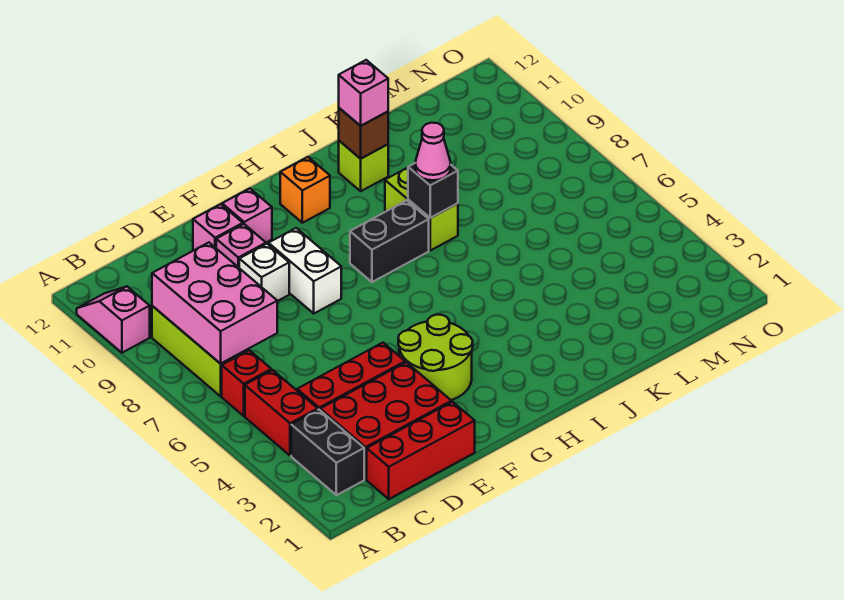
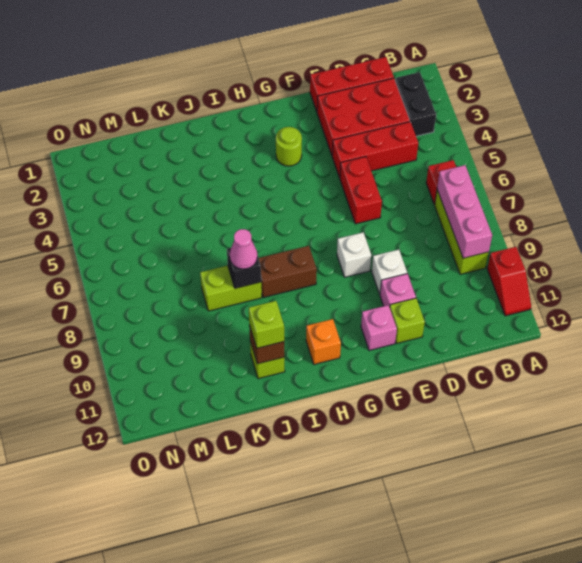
pink slope A10:A11 level 1 top 10 -> red slope A10:A11 level 1 top 10
red brick B4:B5 level 1 -> red brick E5:E6 level 1
pink brick B7:C9 level 2 -> pink brick B7:B9 level 2
pink brick E11 level 1 -> lime brick E11 level 1
lime round brick F3:G4 level 1 -> lime round brick G3 level 1
white brick F8:F9 level 1 -> white brick F8 level 1
black brick H8:I8 level 1 -> brown brick H8:I8 level 1
lime brick J8:J9 level 1 -> lime brick J8:K8 level 1
pink brick J11 level 3 -> lime brick J11 level 3

